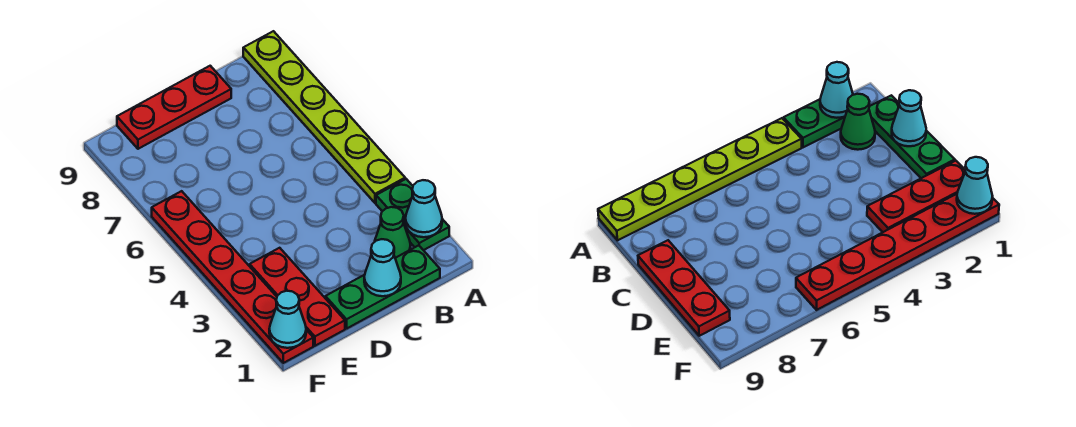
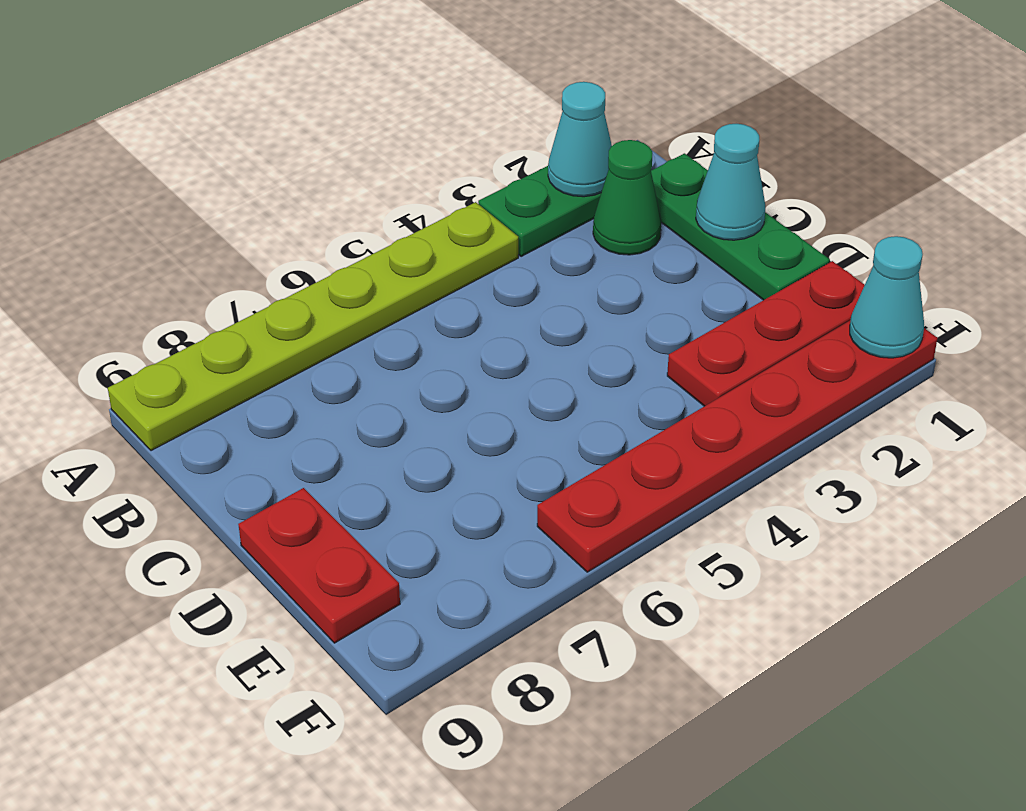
red plate C9:E9 level 1 -> red plate D9:E9 level 1

